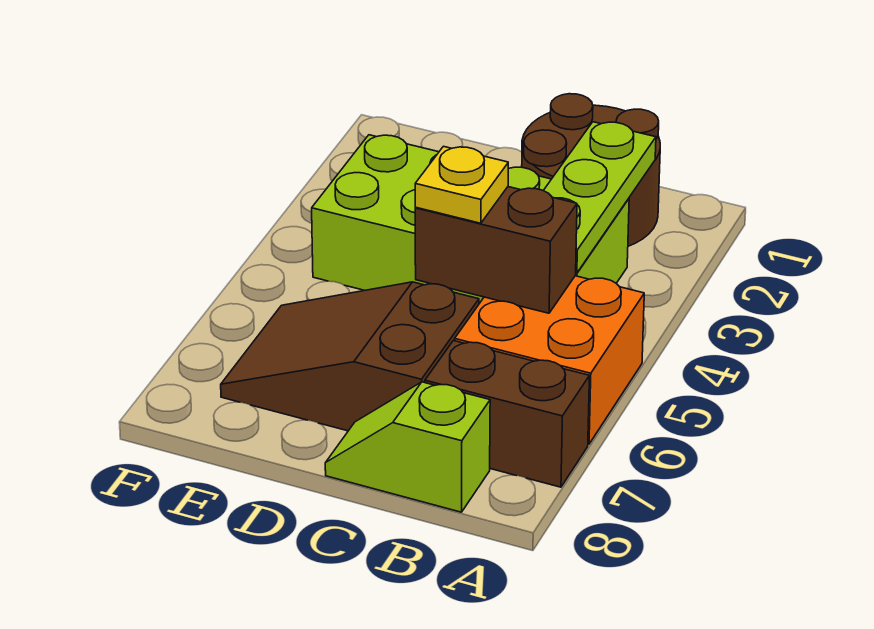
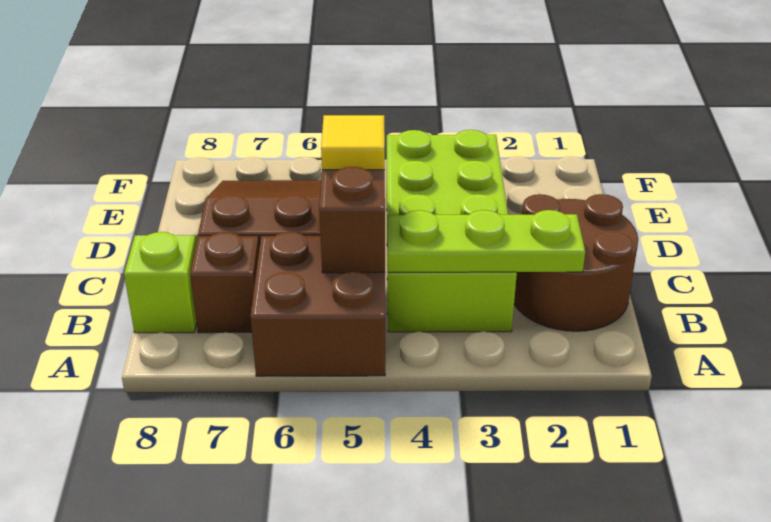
orange brick A5:B6 level 1 -> brown brick A5:B6 level 1
brown brick A7:B7 level 1 -> brown brick B7 level 1
yellow plate C5 level 3 -> yellow tile C5 level 3

